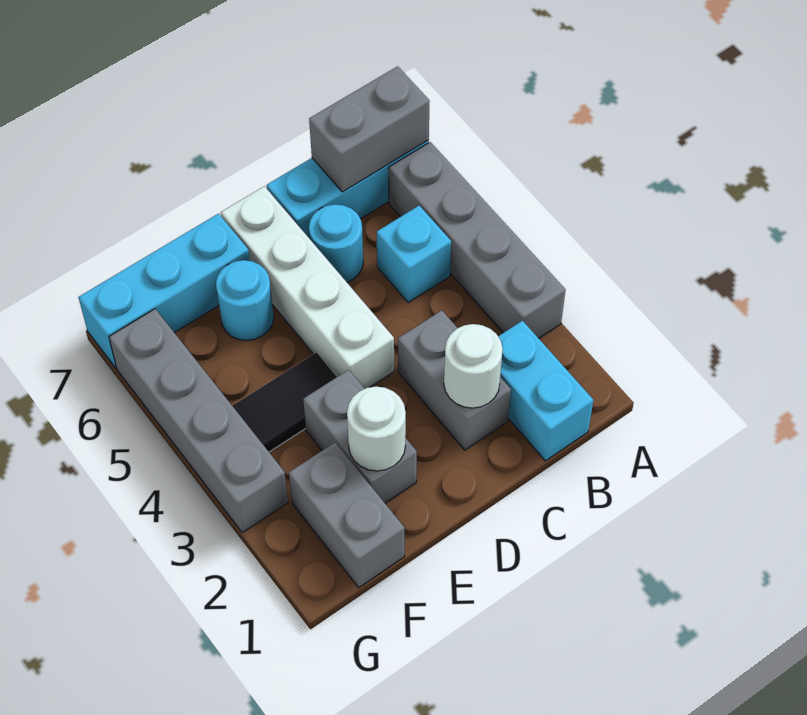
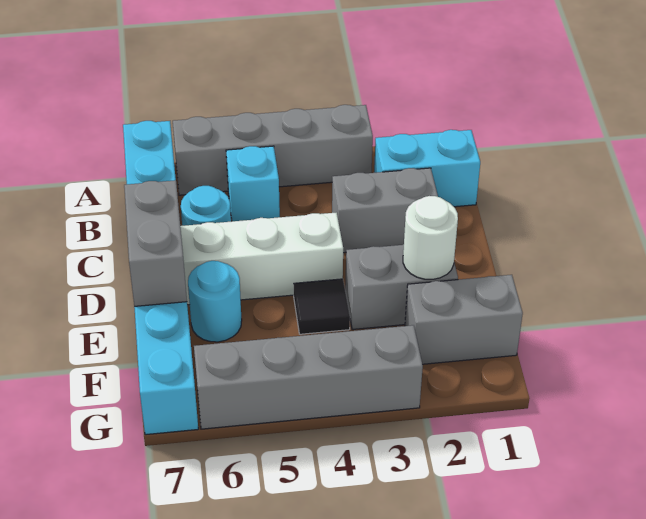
grey brick A7:B7 level 2 -> grey brick D7:E7 level 2
white round brick C2 level 2 -> none
black tile E4:F4 level 1 -> black tile E4 level 1

